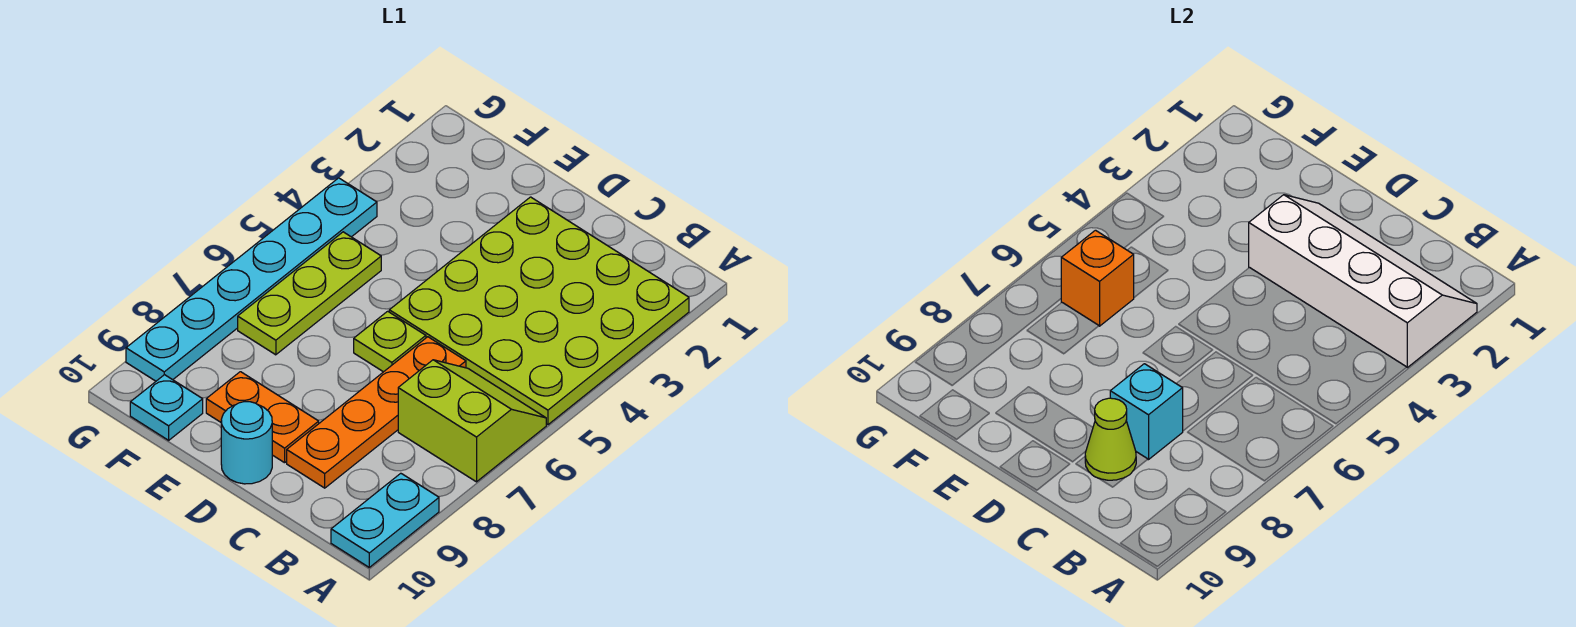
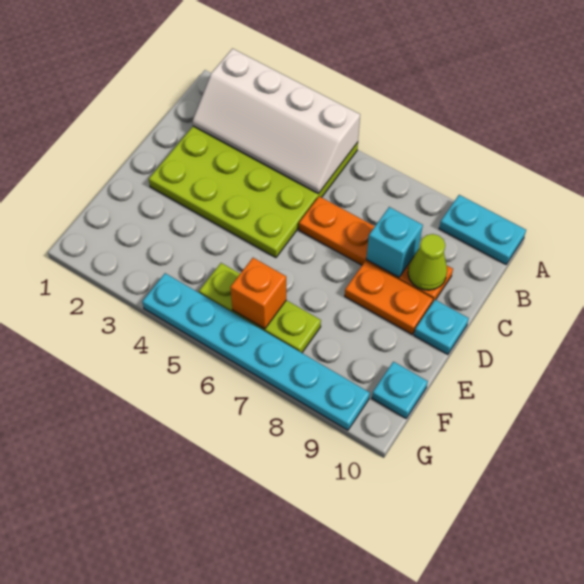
white slope A2:D3 level 2 top 3 -> white slope A2:B5 level 2 top A
lime slope A6:B7 level 1 top 7 -> none
lime plate D6 level 1 -> none
orange plate D9:E9 level 1 -> orange plate D8:D9 level 1
cyan round brick D10 level 1 -> cyan plate D10 level 1

